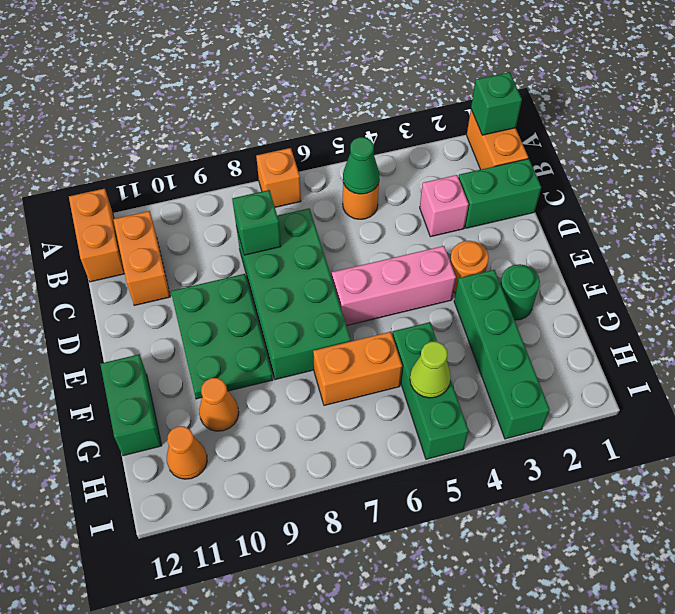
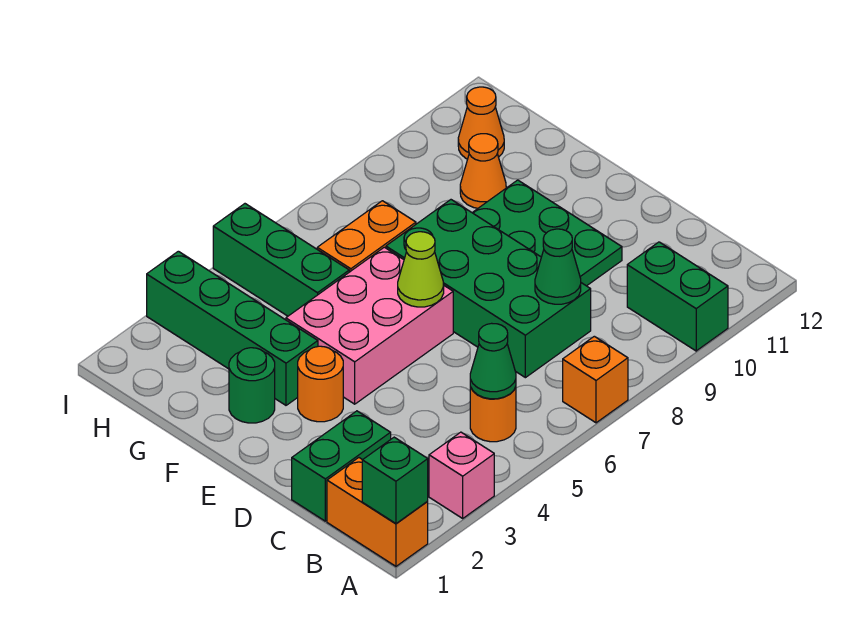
orange brick A12:B12 level 1 -> none
orange brick B11:C11 level 1 -> none
pink brick C3 level 1 -> pink brick A3 level 1
green brick C8 level 2 -> green cone C8 level 2
pink brick E4:E6 level 1 -> pink brick E4:F6 level 1
green brick F12:G12 level 1 -> green brick A10:B10 level 1
lime cone H5 level 2 -> lime cone E6 level 2

